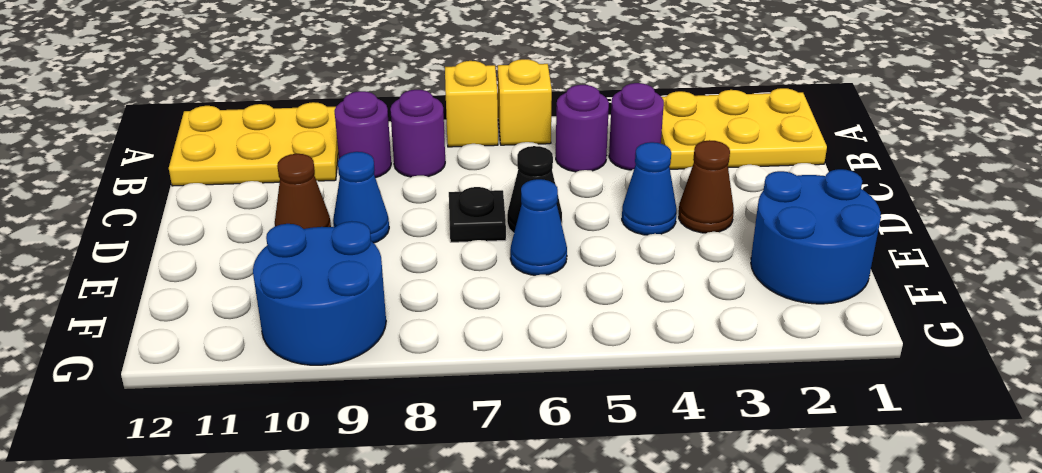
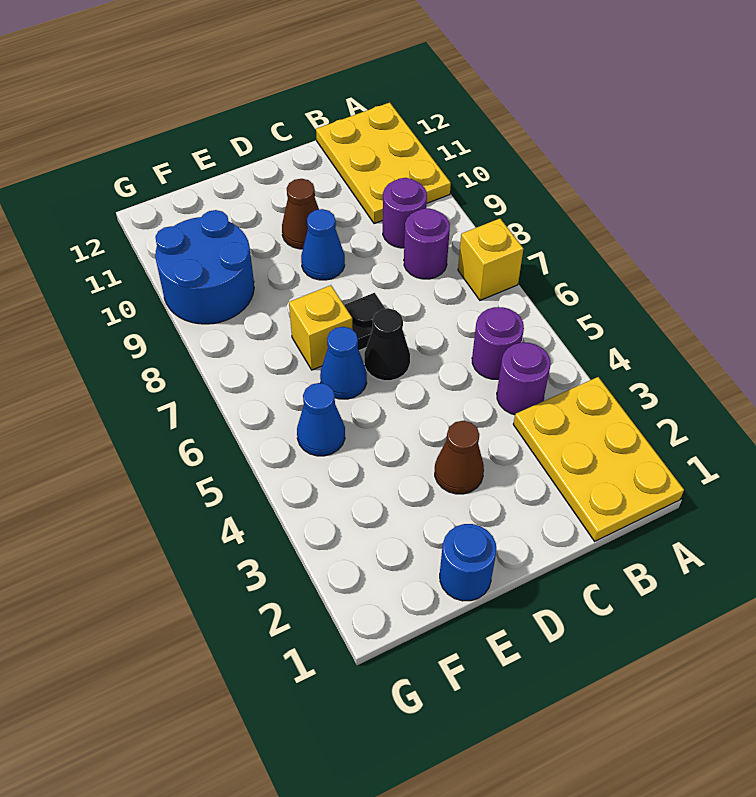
yellow brick A6 level 1 -> yellow brick E7 level 1
blue cone D4 level 1 -> blue cone F5 level 1
blue round brick E1:F2 level 1 -> blue round brick E1 level 1

